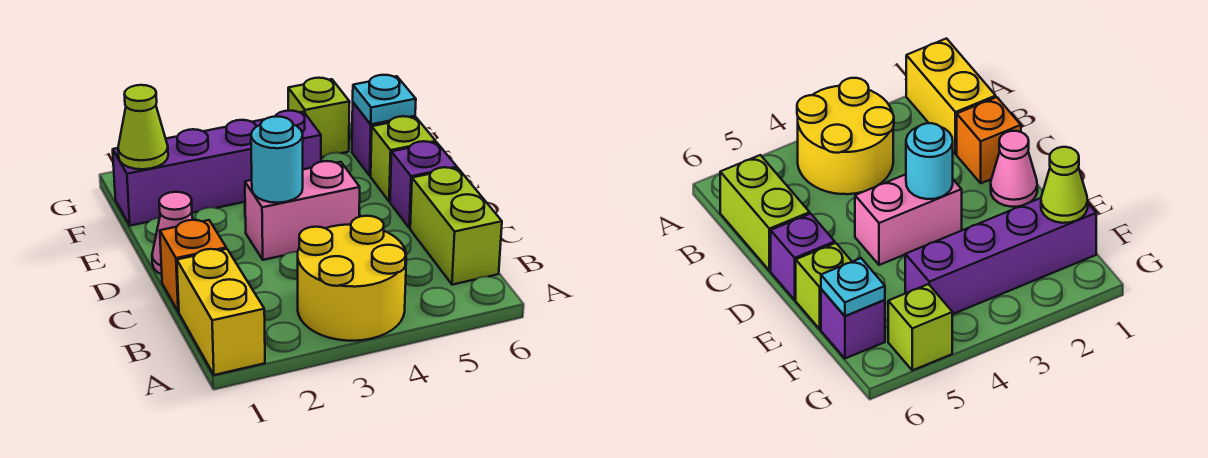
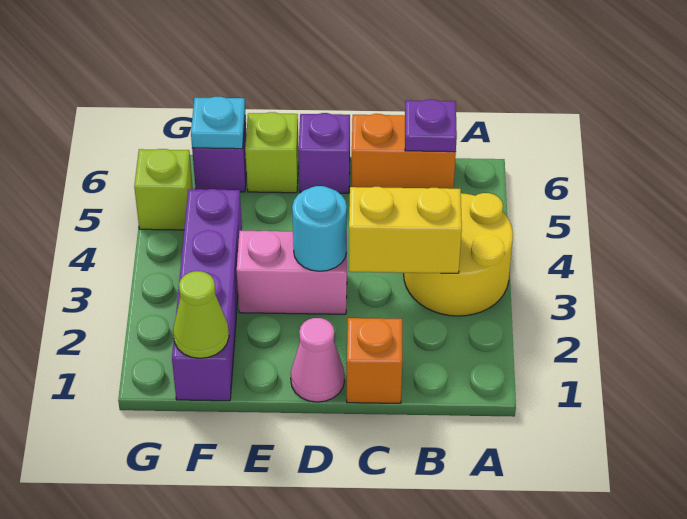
yellow brick A1:B1 level 1 -> yellow brick B3:C3 level 2
lime brick B6:C6 level 1 -> orange brick B6:C6 level 1
none -> purple plate B6 level 2
pink brick D3:D4 level 1 -> pink brick D3:E3 level 1

